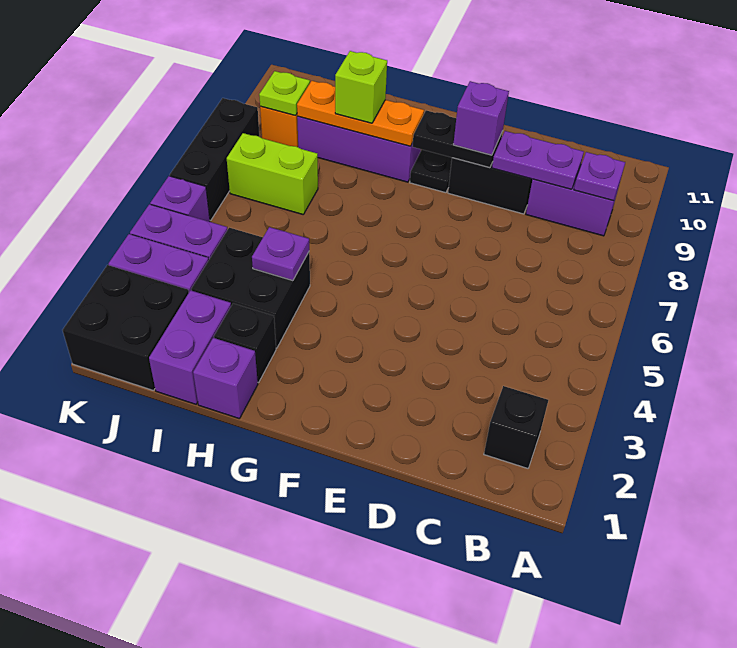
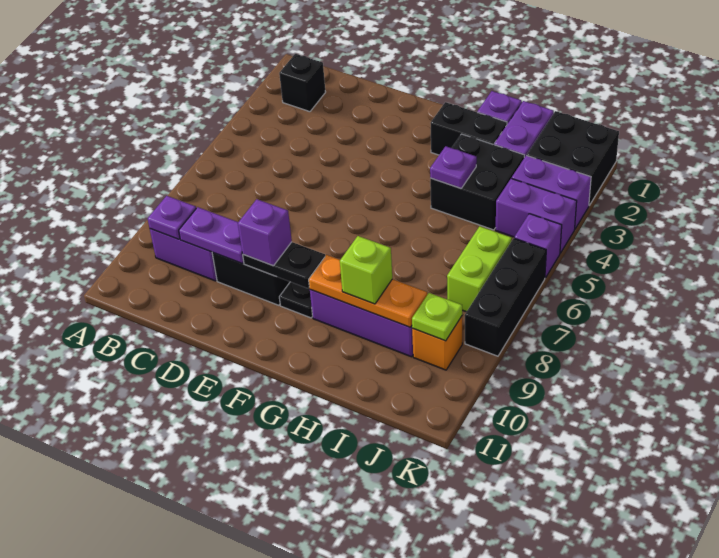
black brick H2 level 1 -> black brick G2:H2 level 1
lime brick I7:J7 level 1 -> lime brick J6:J7 level 1

